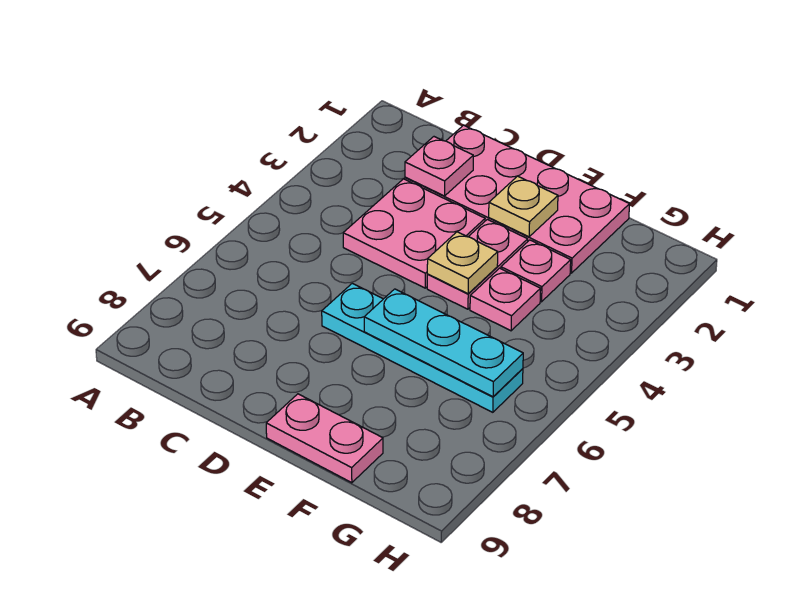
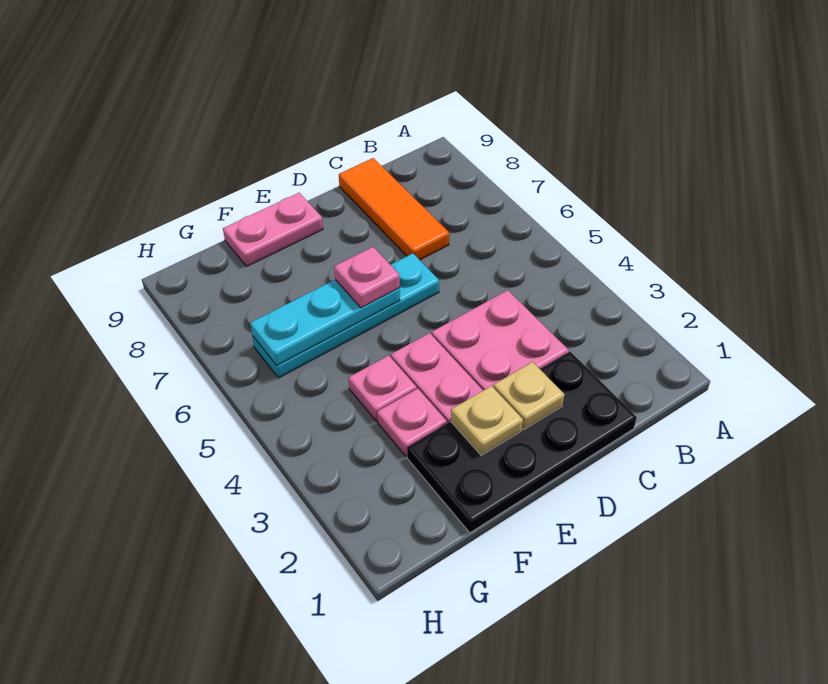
pink plate C1:F2 level 1 -> black plate C1:F2 level 1
pink plate C2 level 2 -> pink plate E6 level 3
none -> orange tile C7:C9 level 1
tan plate E4 level 2 -> tan plate D2 level 2

